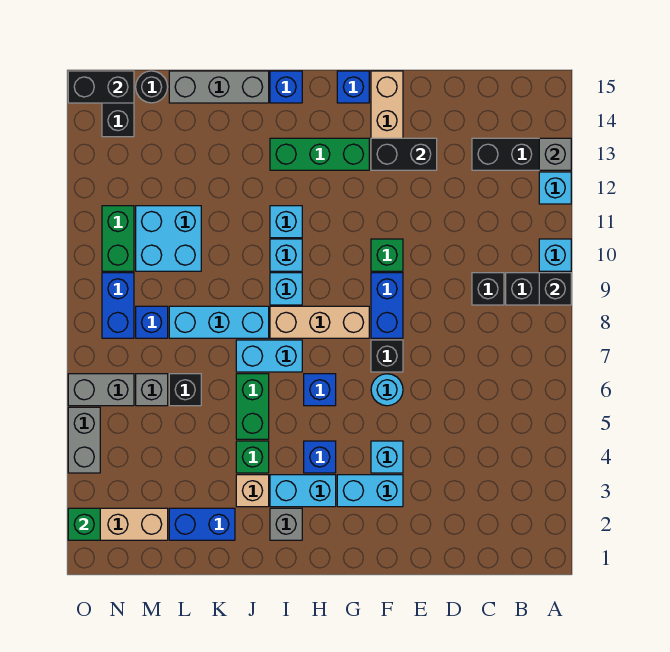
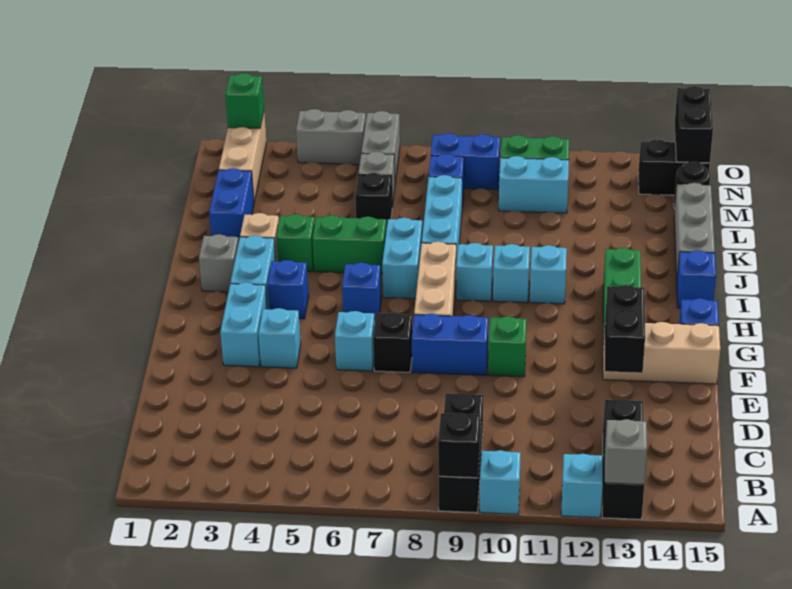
cyan round brick F6 level 1 -> cyan brick F6 level 1
cyan brick L10:M11 level 1 -> cyan brick M10:M11 level 1

